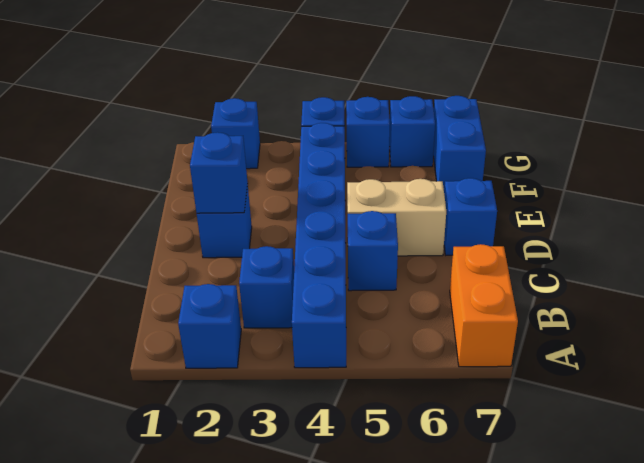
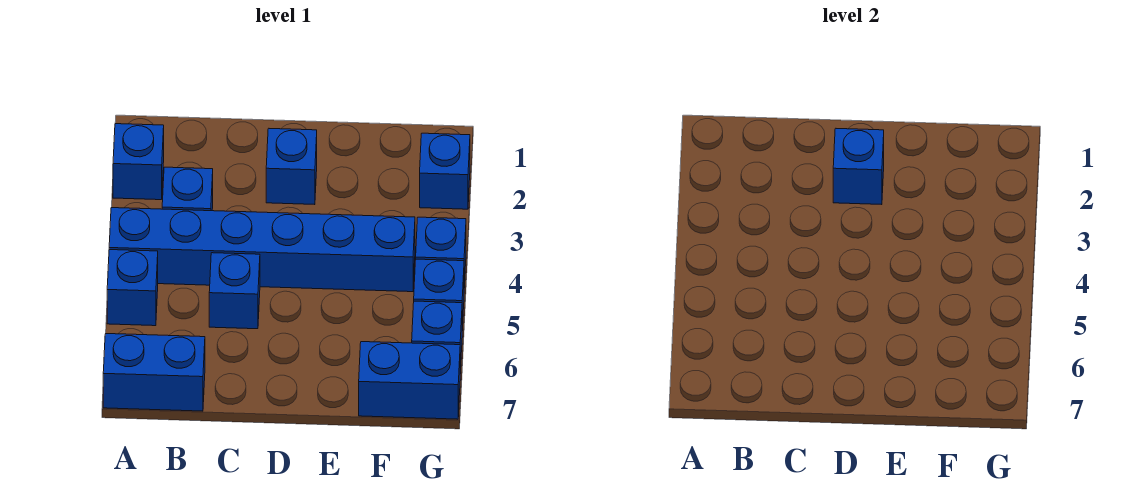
orange brick A7:B7 level 1 -> blue brick A7:B7 level 1
tan brick D5:D6 level 1 -> none
blue brick D7 level 1 -> blue brick A5 level 1

